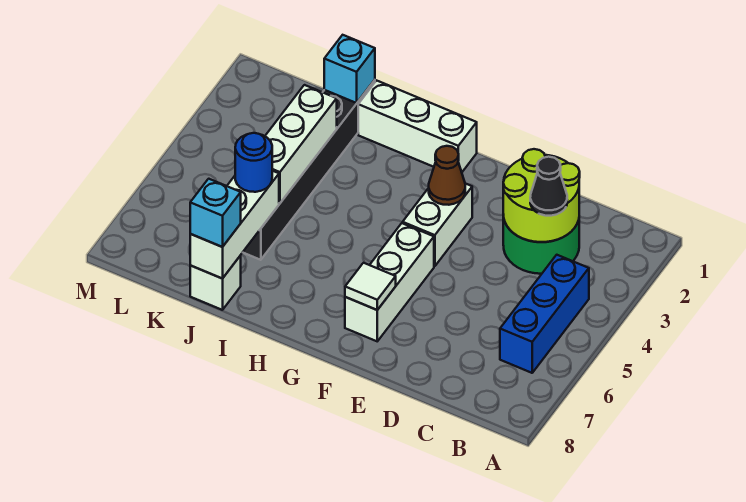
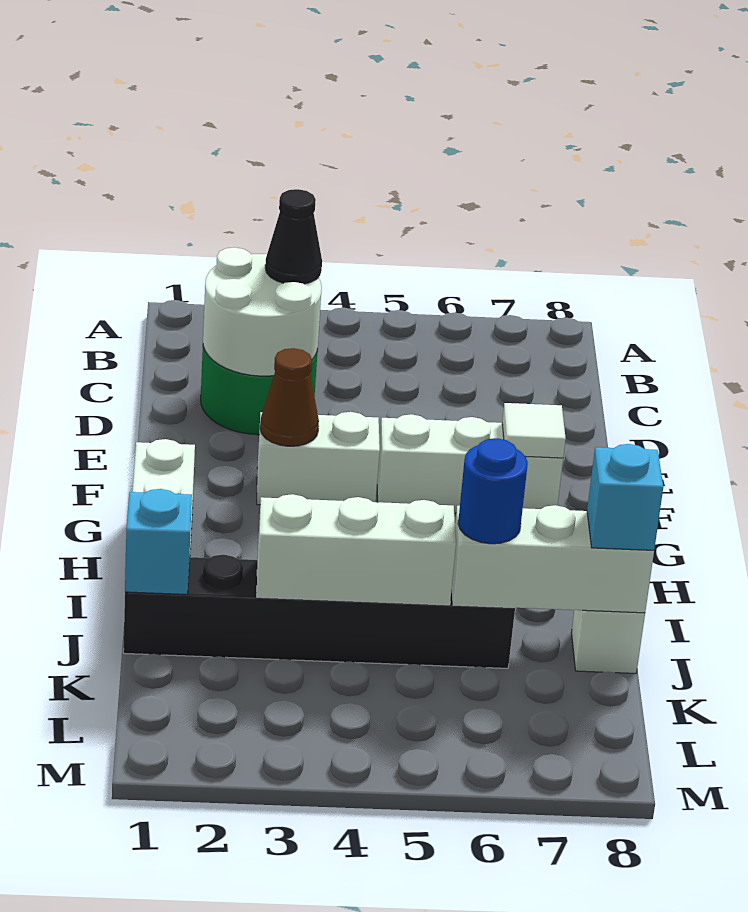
blue brick B4:B6 level 1 -> none
lime round brick C2:D3 level 2 -> white round brick C2:D3 level 2

